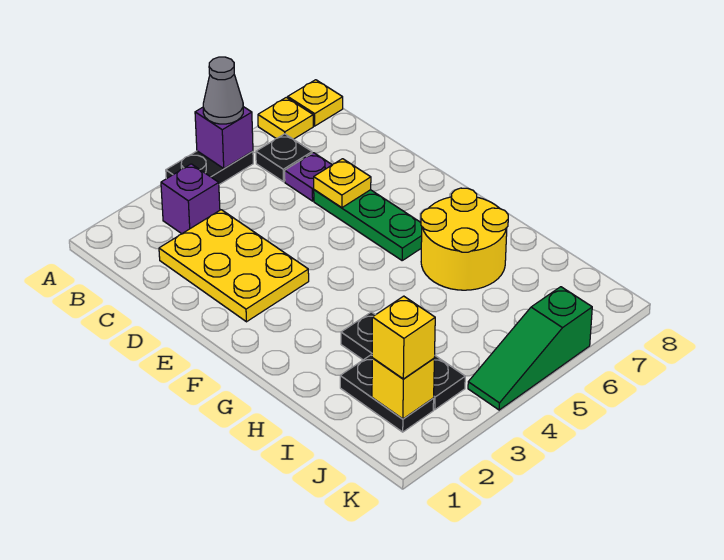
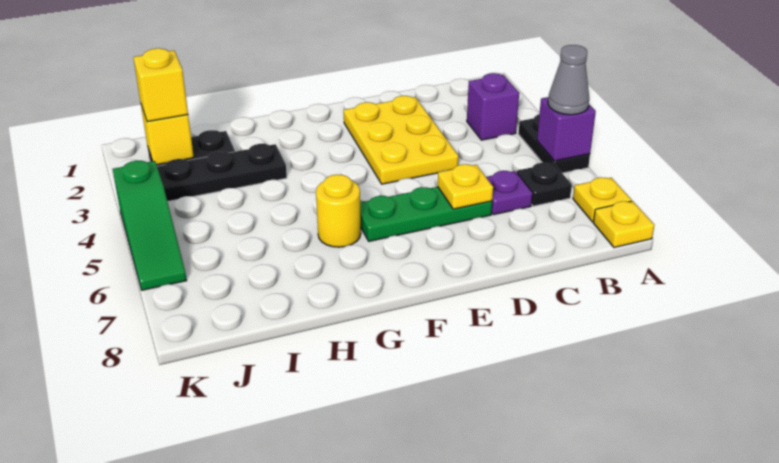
yellow plate C2:E3 level 1 -> yellow plate D2:E4 level 1
yellow round brick G6:H7 level 1 -> yellow round brick G6 level 1
green slope K4:K6 level 1 top 6 -> green slope K4:K6 level 1 top 4

